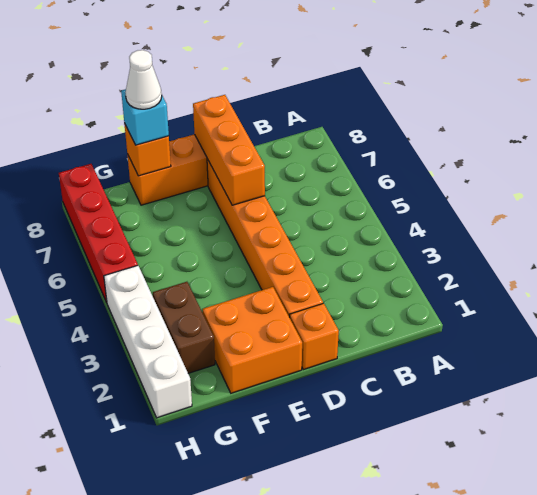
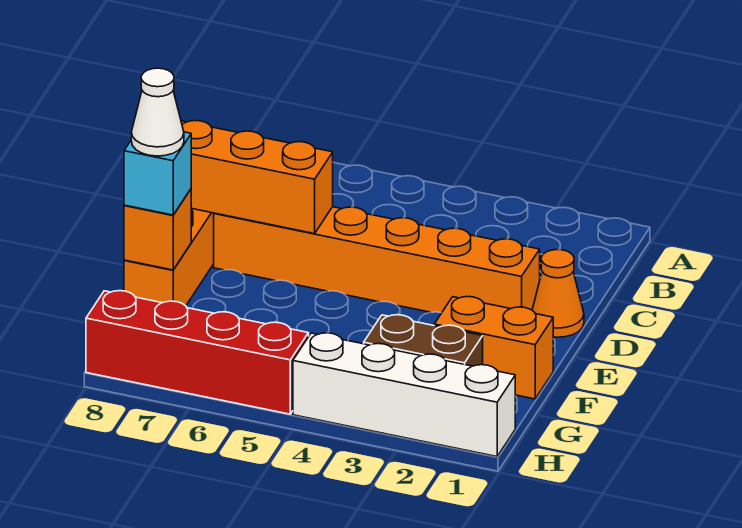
orange brick D1 level 1 -> orange cone D1 level 1
orange brick E1:F2 level 1 -> orange brick F1:F2 level 1

